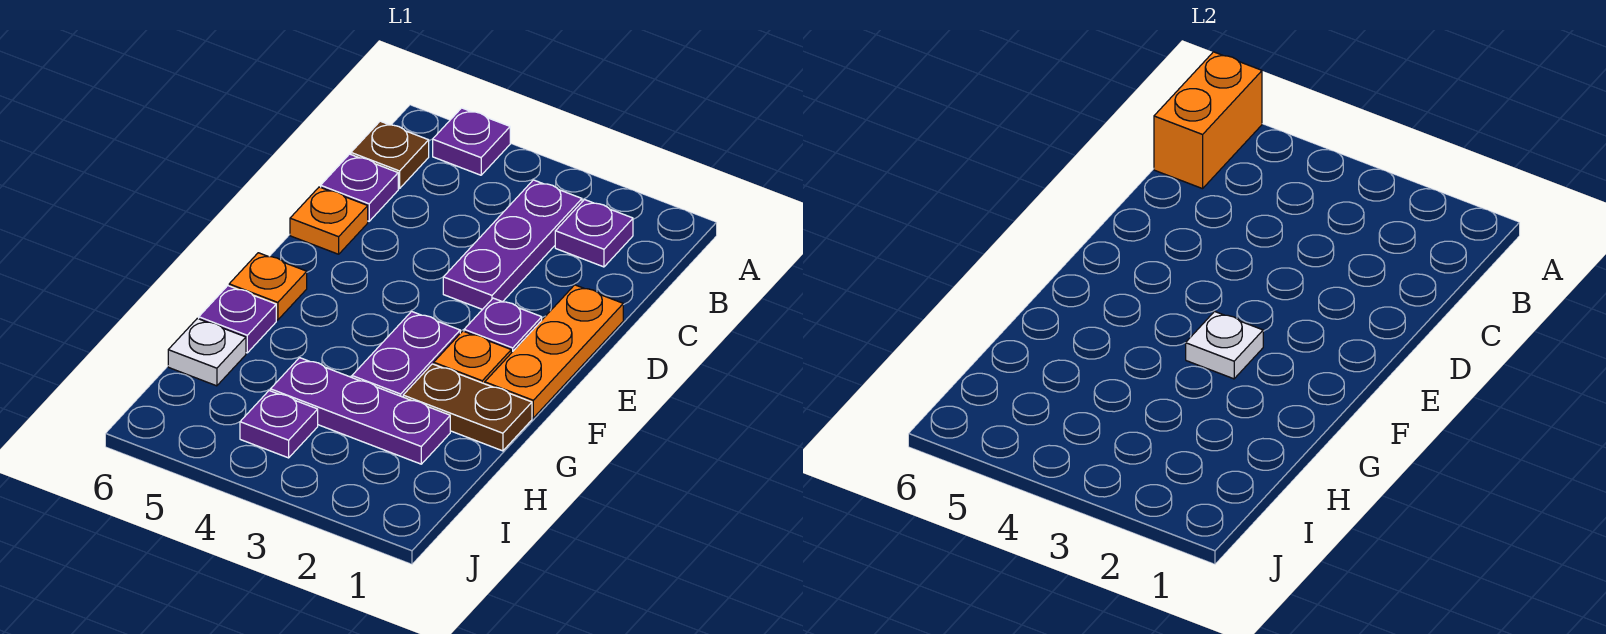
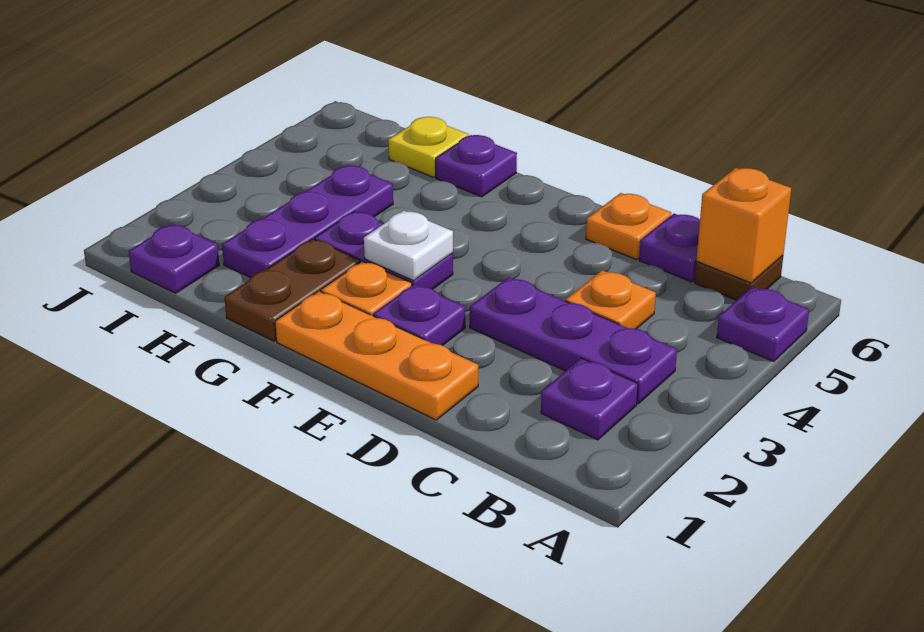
orange brick A6:B6 level 2 -> orange brick B6 level 2
orange plate F6 level 1 -> orange plate C4 level 1
white plate H6 level 1 -> yellow plate H6 level 1
purple plate I4 level 1 -> purple plate I1 level 1

